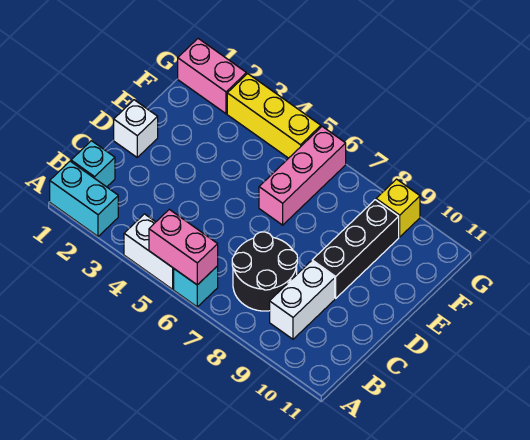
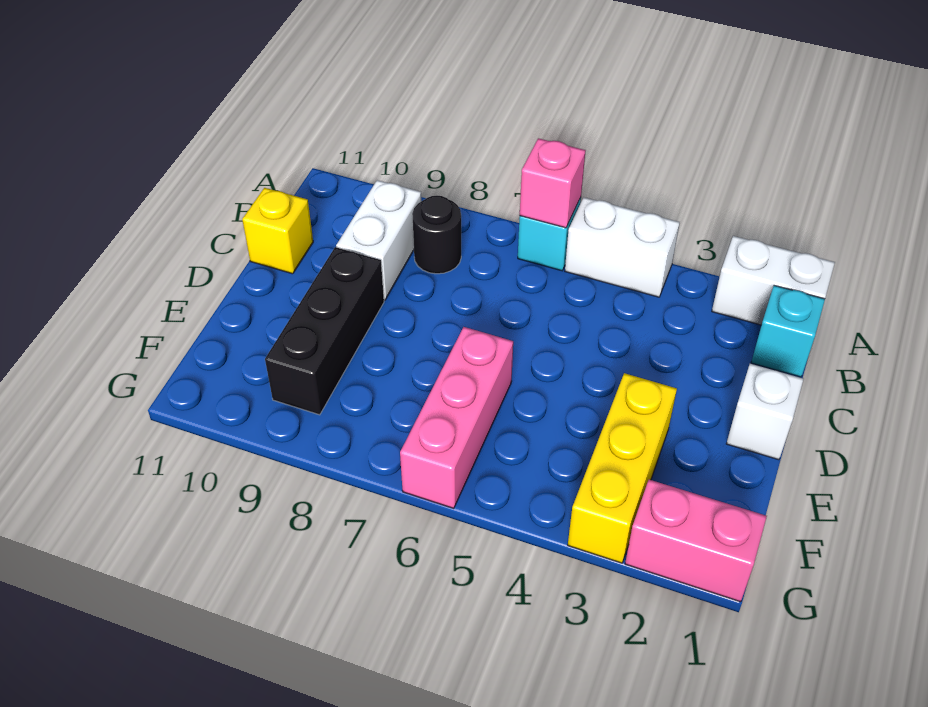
cyan brick A1:A2 level 1 -> white brick A1:A2 level 1
pink brick A5:A6 level 2 -> pink brick A6 level 2
black round brick B7:C8 level 1 -> black round brick B8 level 1
yellow brick G3:G5 level 1 -> yellow brick E3:G3 level 1
yellow brick G9 level 1 -> yellow brick C11 level 1

